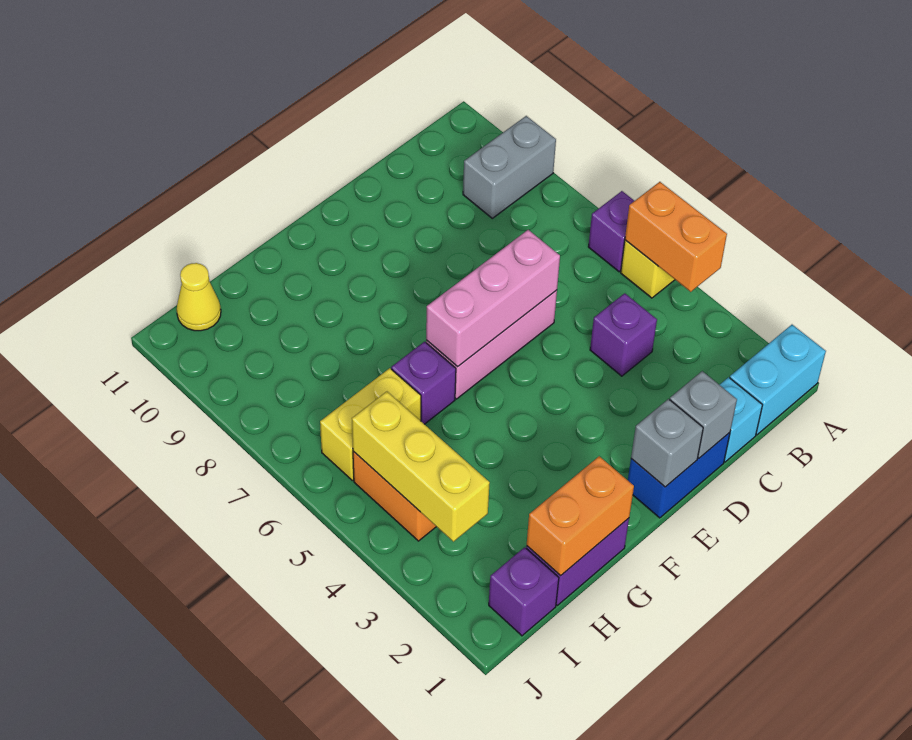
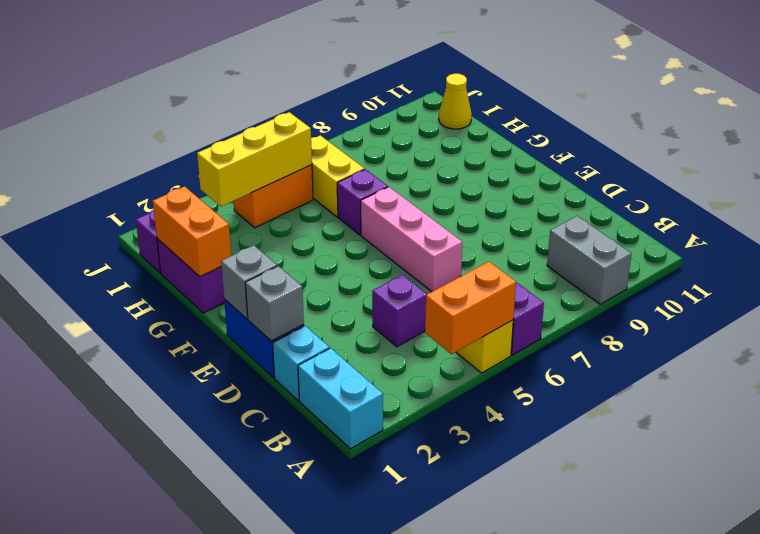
pink brick D6:F6 level 2 -> none

